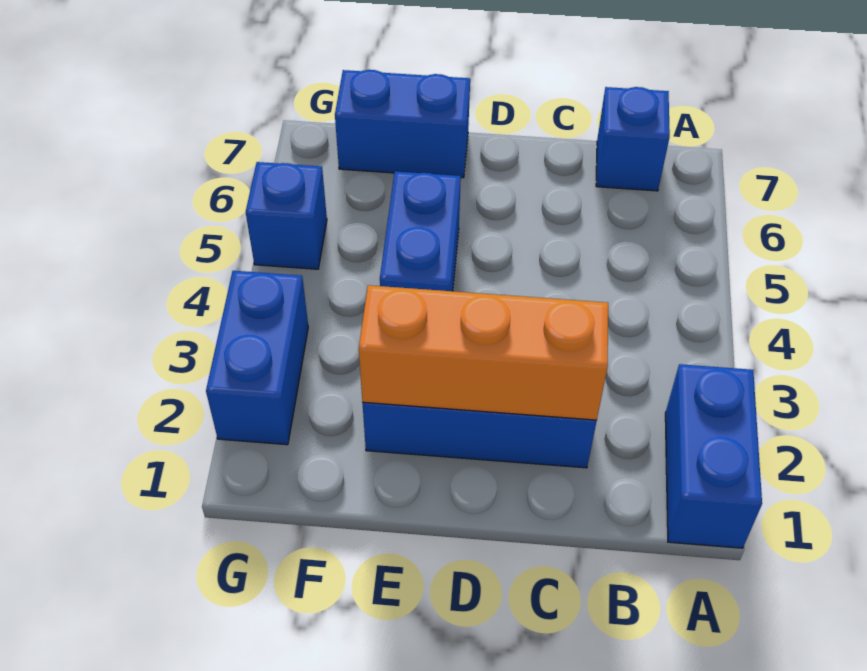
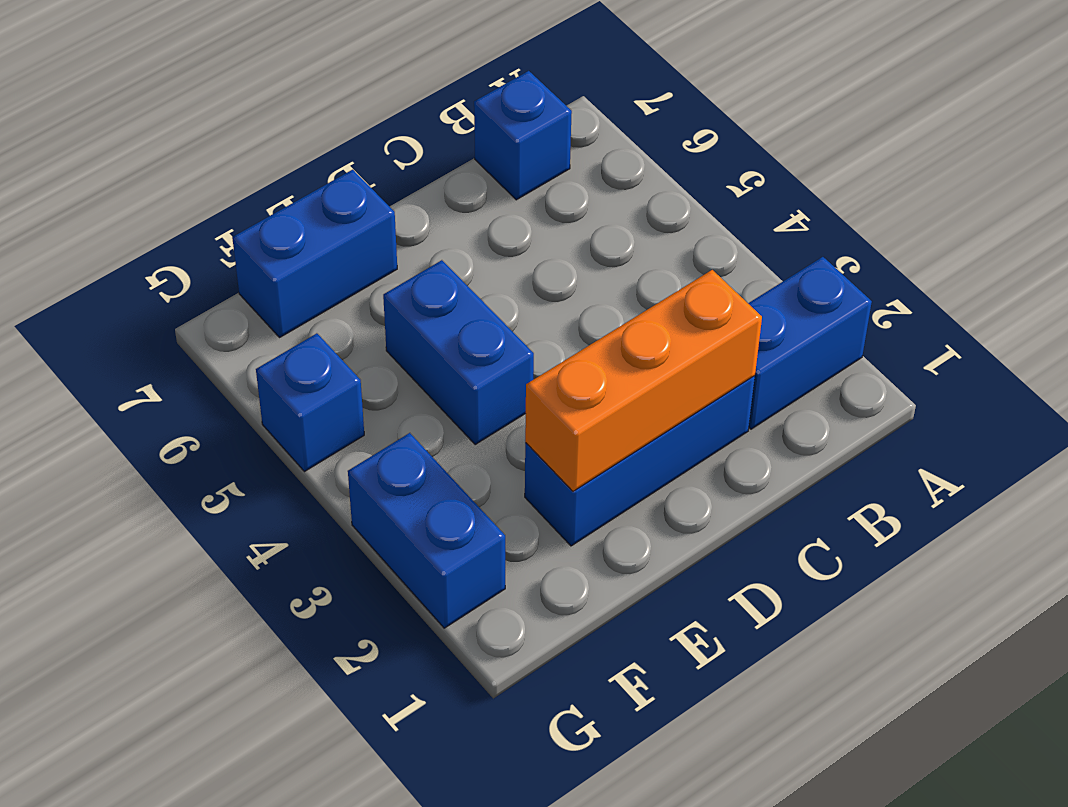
blue brick A1:A2 level 1 -> blue brick A2:B2 level 1

